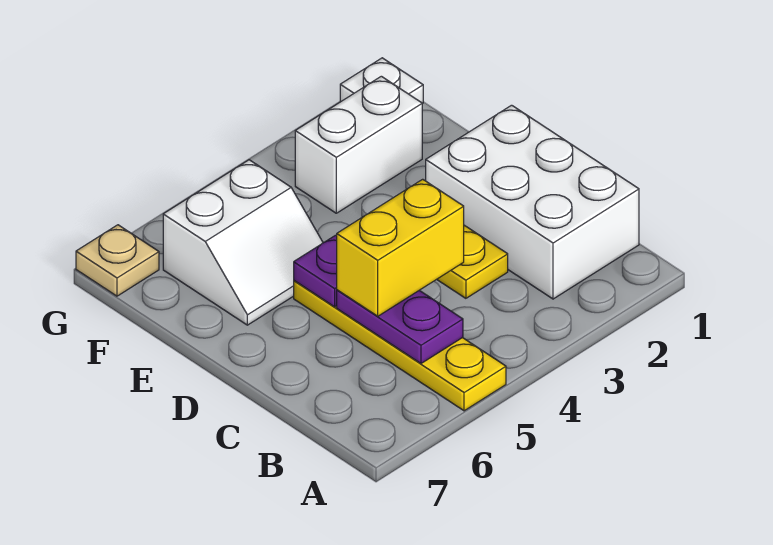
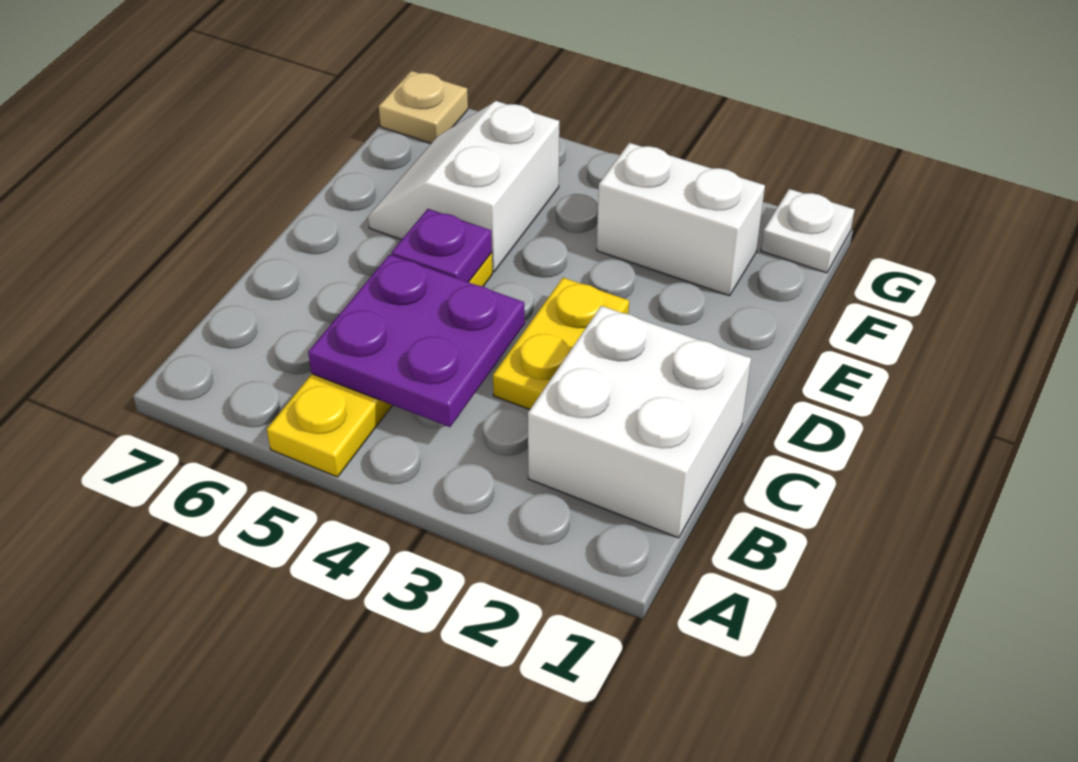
white brick B1:D2 level 1 -> white brick B1:C2 level 1
purple plate B5:C5 level 2 -> purple plate B4:C5 level 2
yellow brick C4:C5 level 3 -> none
white slope E5:F6 level 1 top F -> white slope E5:F6 level 1 top 5

